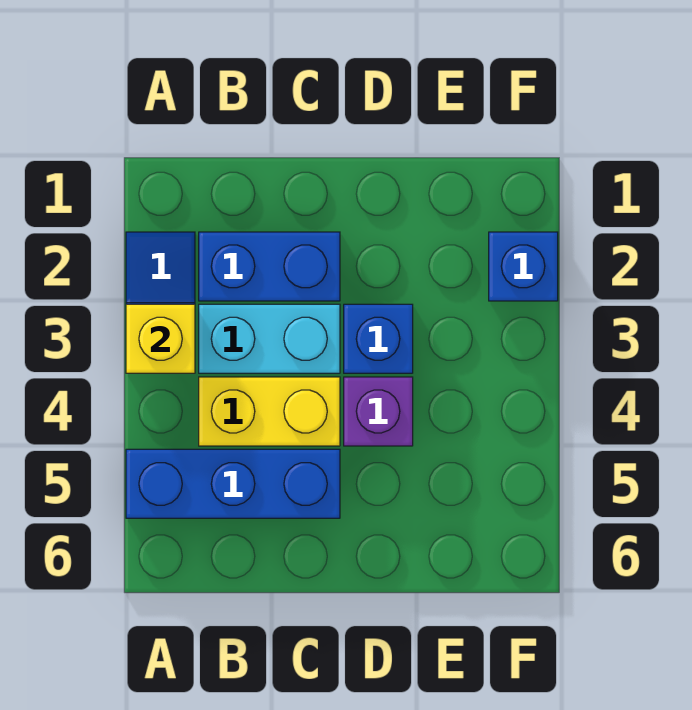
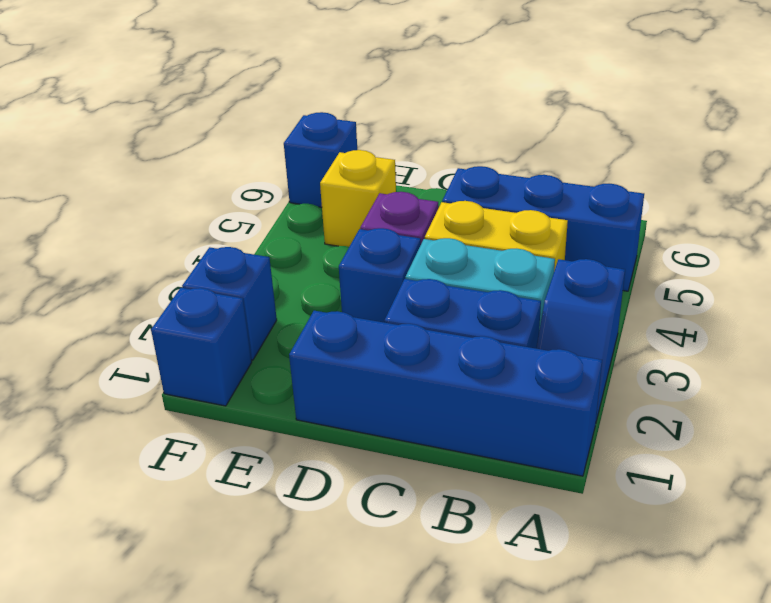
none -> blue brick A1:D1 level 1
yellow brick A3 level 2 -> yellow brick E5 level 1
none -> blue brick F1 level 1
none -> blue brick F6 level 1

